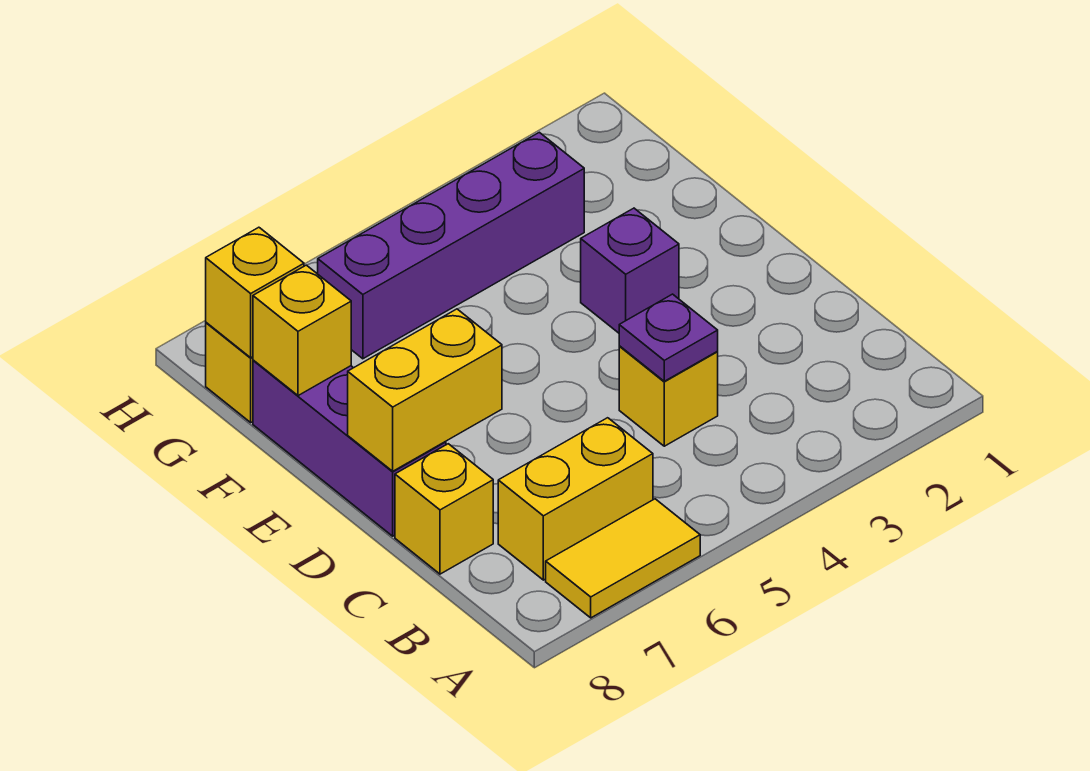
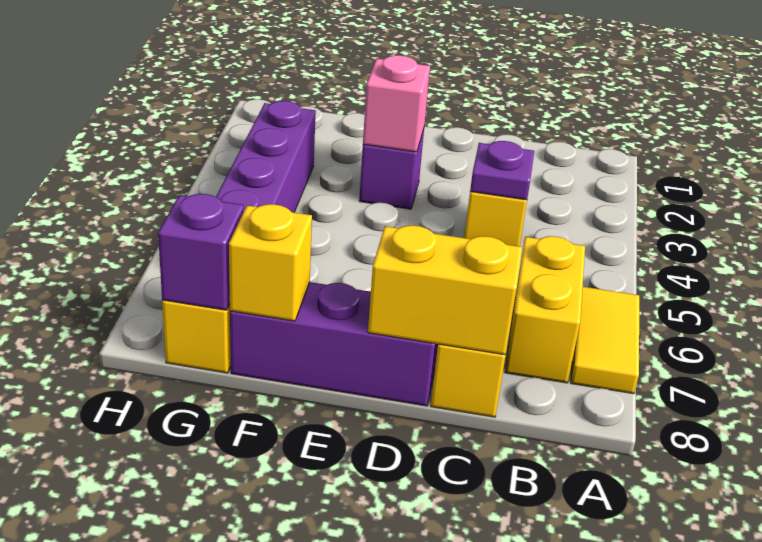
yellow brick D7:D8 level 2 -> yellow brick C8:D8 level 2
none -> pink brick E3 level 2
yellow brick G8 level 2 -> purple brick G8 level 2

